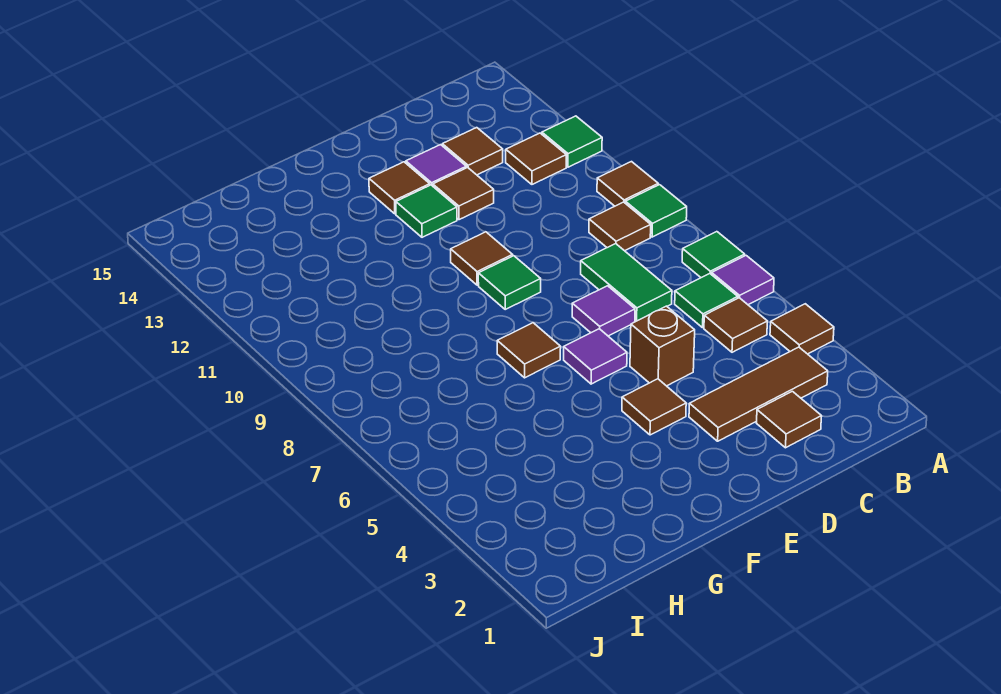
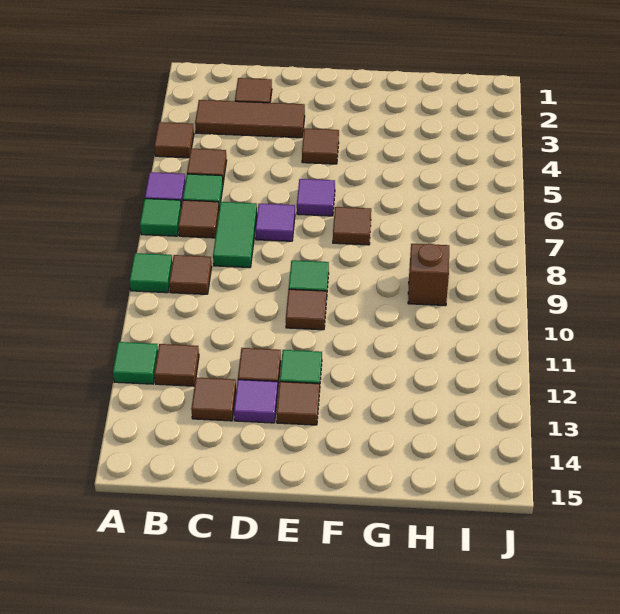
brown tile A10 level 1 -> brown tile B7 level 1
brown brick D5 level 1 -> brown brick H9 level 1

